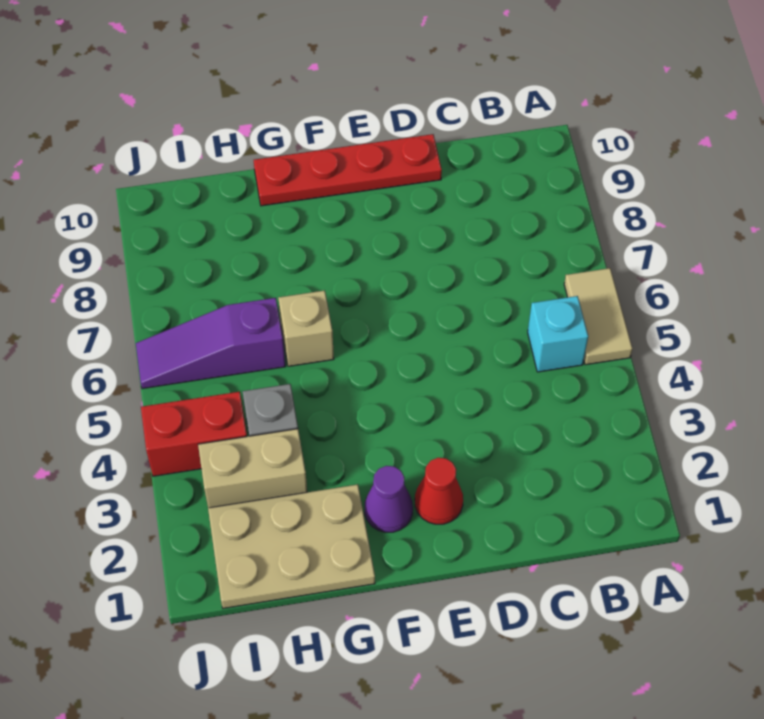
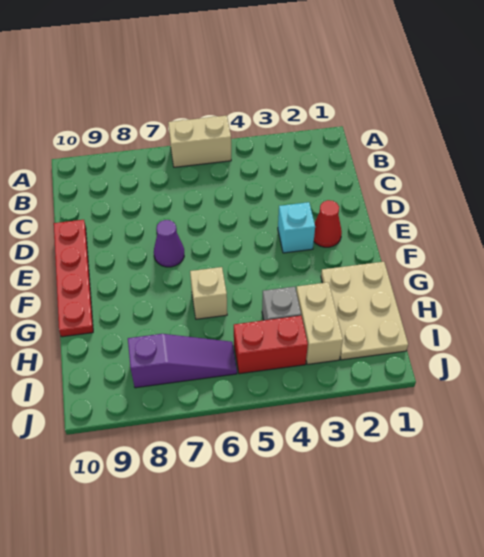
tan tile A5:A6 level 1 -> tan brick A5:A6 level 1
cyan brick B5 level 1 -> cyan brick E3 level 1
purple cone F2 level 1 -> purple cone E7 level 1
purple slope H6:J6 level 1 top H -> purple slope I6:I8 level 1 top 8
red brick I4:J4 level 1 -> red brick I4:I5 level 1

